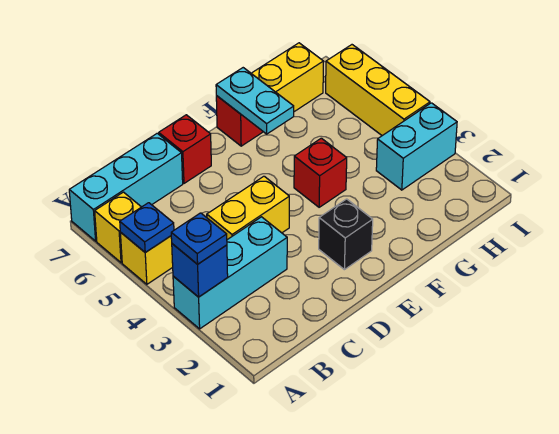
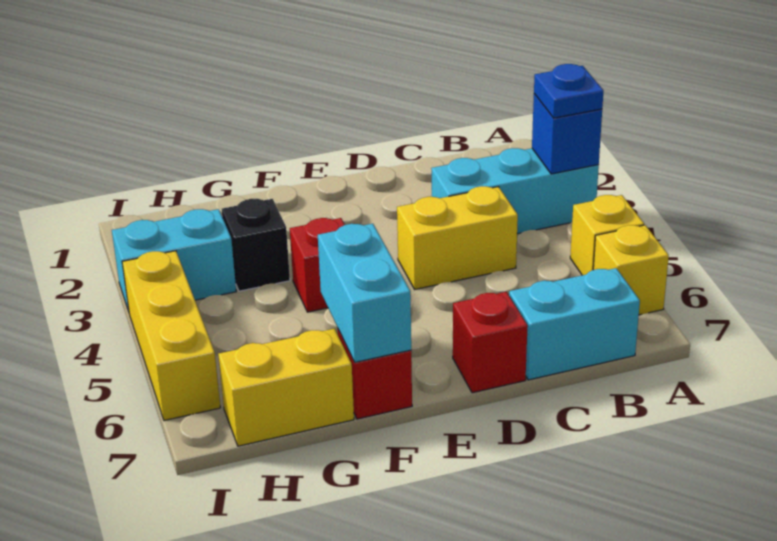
blue plate A5 level 2 -> none
cyan brick A7:C7 level 1 -> cyan brick B7:C7 level 1
black brick E2 level 1 -> black brick G3 level 1
cyan plate F6:F7 level 2 -> cyan brick F6:F7 level 2

